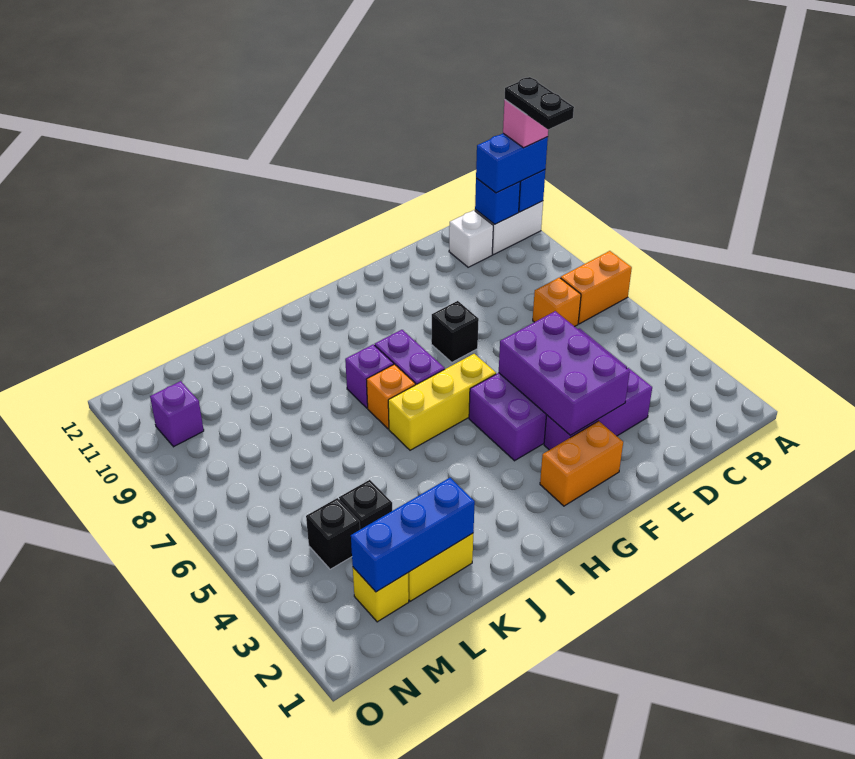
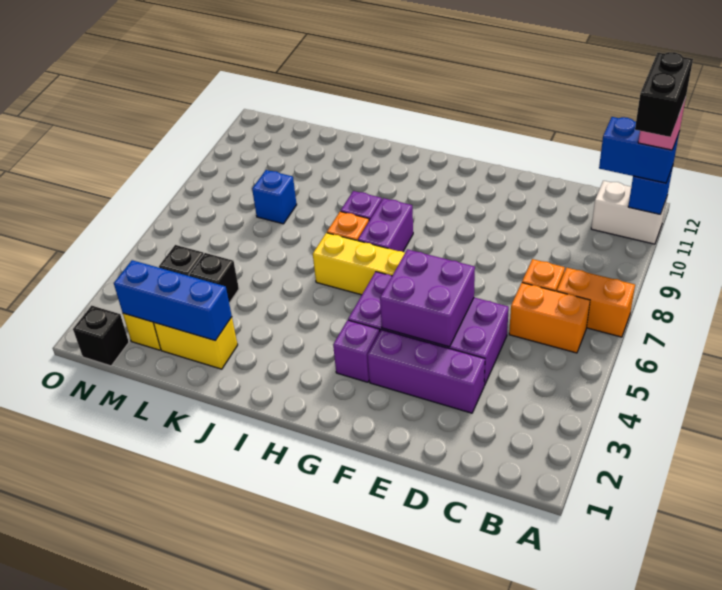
black plate A10:A11 level 5 -> black brick A10:A11 level 5
blue brick B11 level 2 -> blue brick L8 level 1
white brick C11 level 1 -> none
purple brick E3:F5 level 2 -> purple brick E4:F5 level 2
orange brick F2:G2 level 1 -> orange brick B6:C6 level 1
black brick F8 level 1 -> black brick N1 level 1
purple brick N10 level 1 -> purple brick G3 level 1

